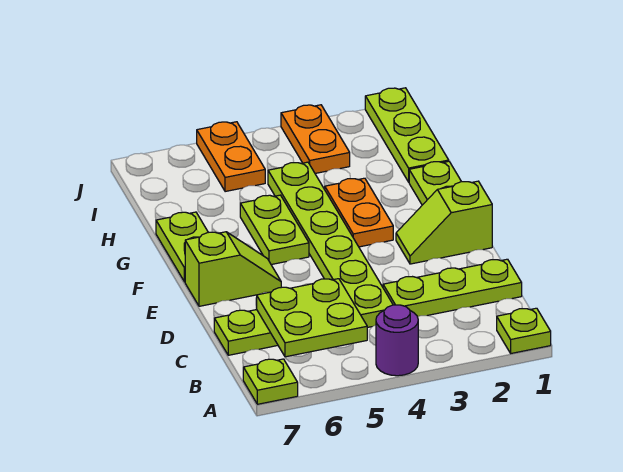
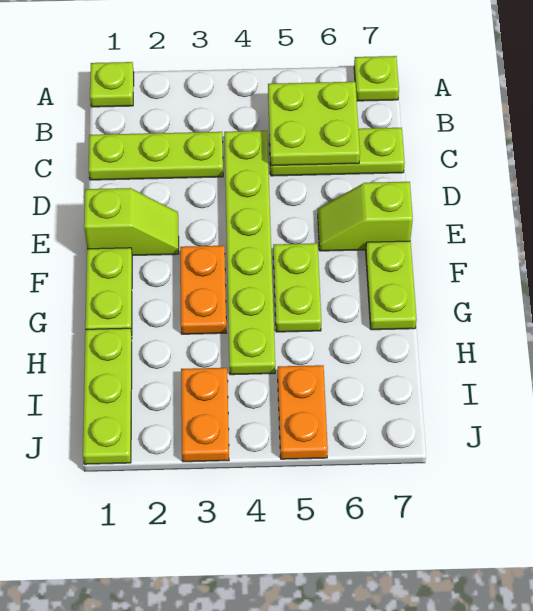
purple round brick A4 level 1 -> none

